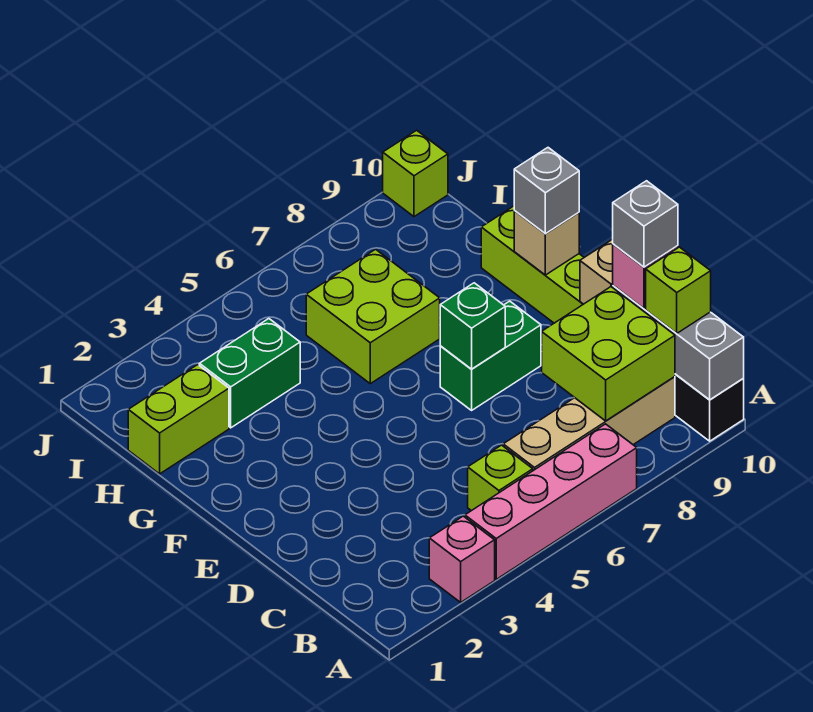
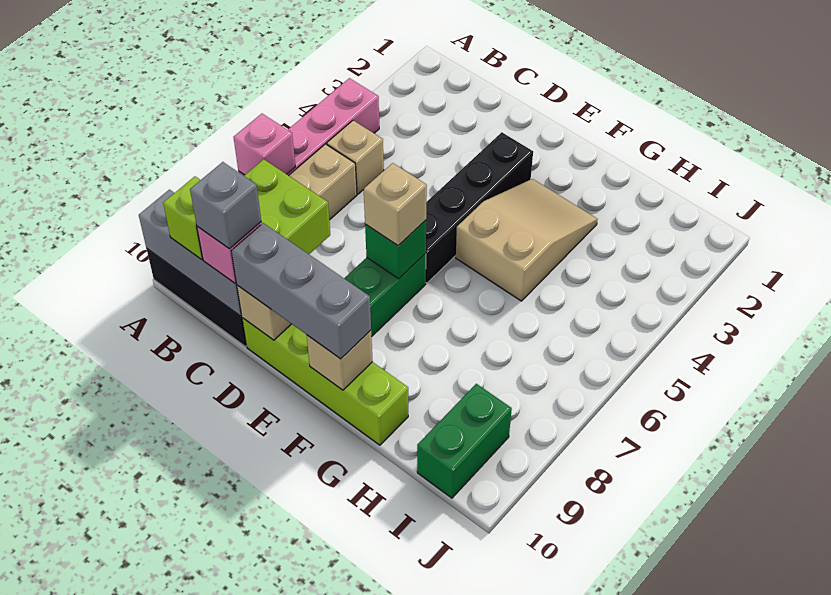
pink brick A3 level 1 -> pink brick A7 level 2
lime brick B5 level 1 -> tan brick B5 level 1
none -> black brick E3:E6 level 1
none -> tan brick E7 level 3
none -> tan slope F3:G5 level 1 top 5
grey brick F10 level 3 -> grey brick D10:F10 level 3
lime brick G6:H7 level 1 -> none
lime brick H1:H2 level 1 -> none
green brick H3:H4 level 1 -> green brick I9:I10 level 1
lime brick J10 level 1 -> none

